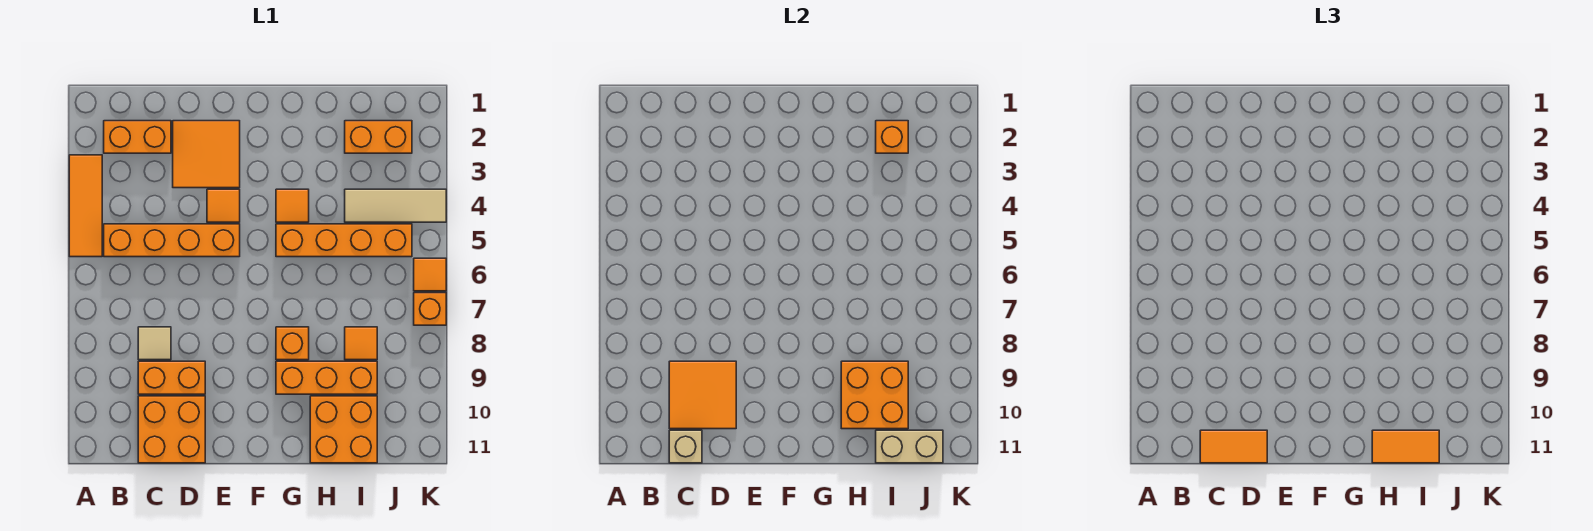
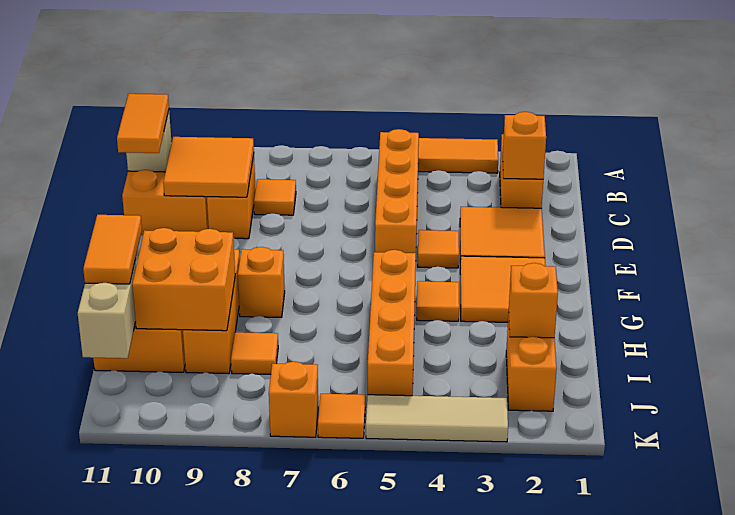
none -> orange brick C2 level 2
tan tile C8 level 1 -> orange tile C8 level 1
none -> orange tile F2:G3 level 1
tan tile I4:K4 level 1 -> tan tile K3:K5 level 1

